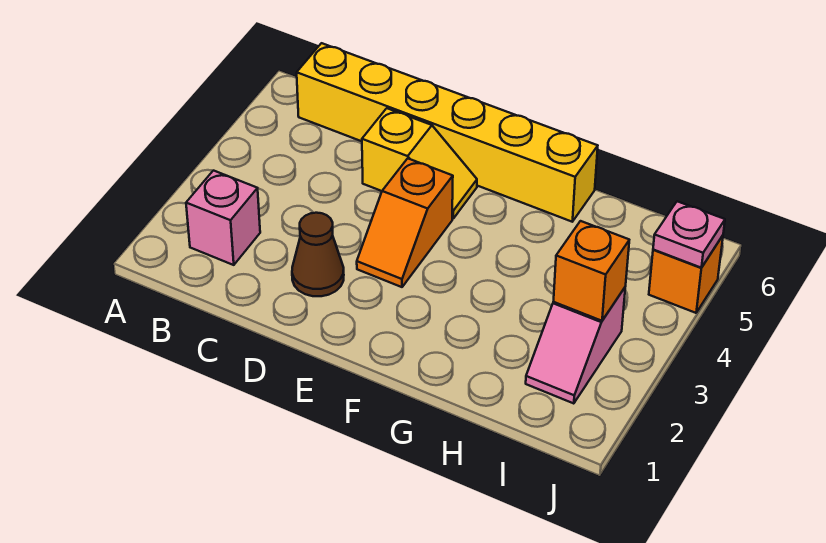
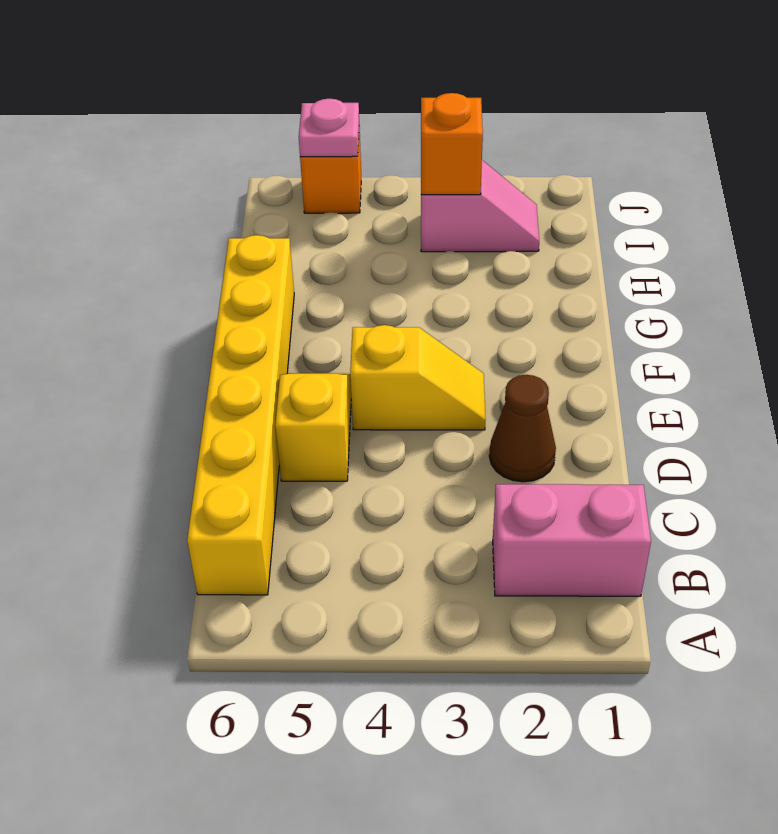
pink brick B2 level 1 -> pink brick B1:B2 level 1
orange slope E3:E4 level 1 top 4 -> yellow slope E3:E4 level 1 top 4

